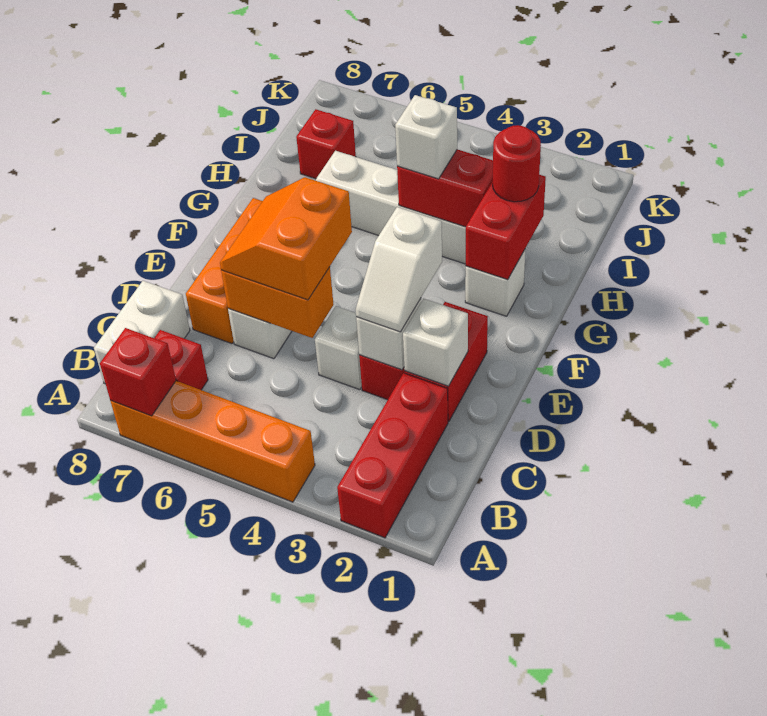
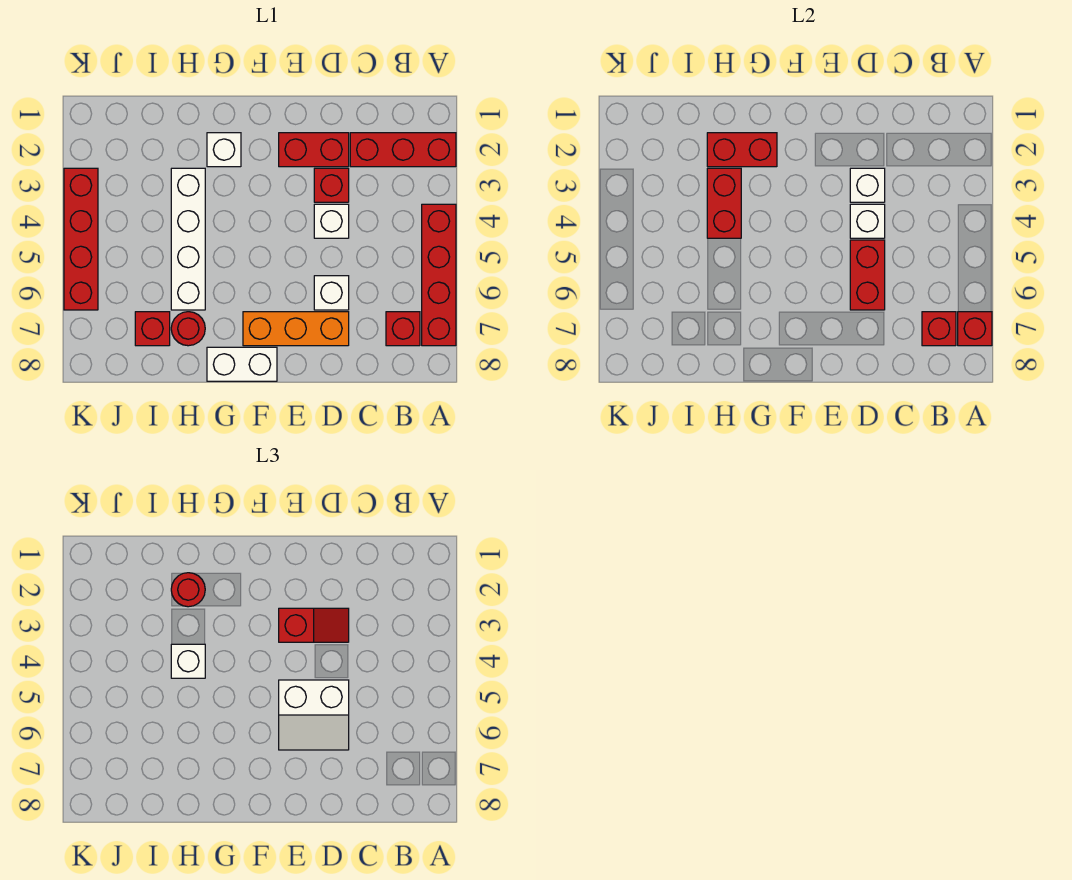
orange brick A4:A7 level 1 -> red brick A4:A7 level 1
none -> red brick B7 level 2
white brick B8:C8 level 1 -> white brick F8:G8 level 1
white brick D2 level 2 -> white brick D4 level 2
white slope D3:E3 level 3 top E -> red slope D3:E3 level 3 top E
orange brick D5:D6 level 2 -> red brick D5:D6 level 2
orange slope D5:E6 level 3 top 5 -> white slope D5:E6 level 3 top 5
none -> red round brick H7 level 1
none -> red brick K3:K6 level 1

